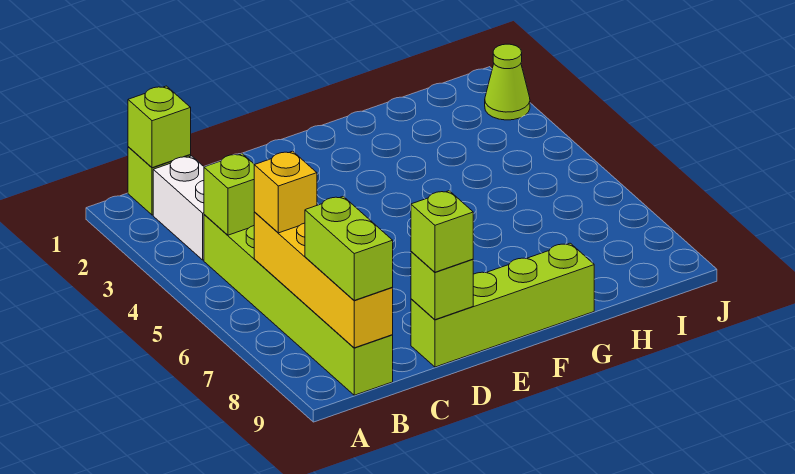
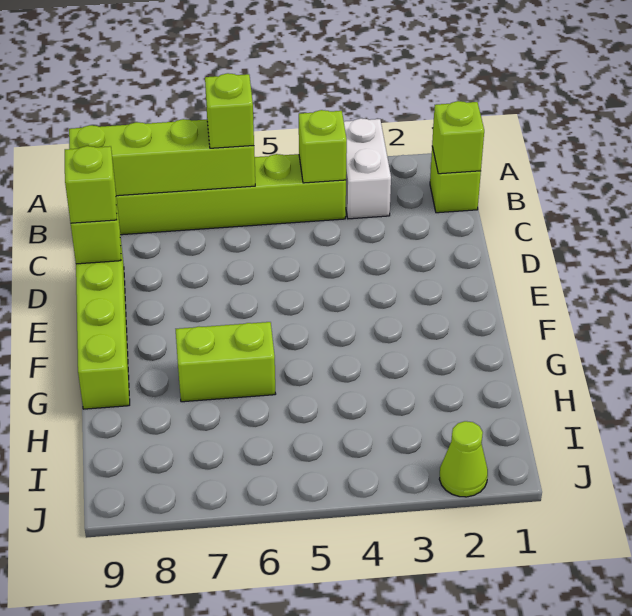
white brick B2:B3 level 1 -> white brick A3:B3 level 1
yellow brick B6:B9 level 2 -> lime brick B6:B9 level 2
yellow brick B6 level 3 -> lime brick B6 level 3
lime brick B8:B9 level 3 -> lime brick G6:G7 level 1

